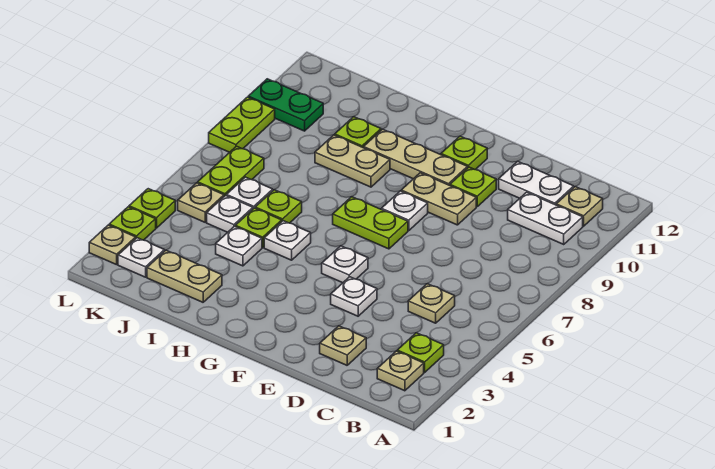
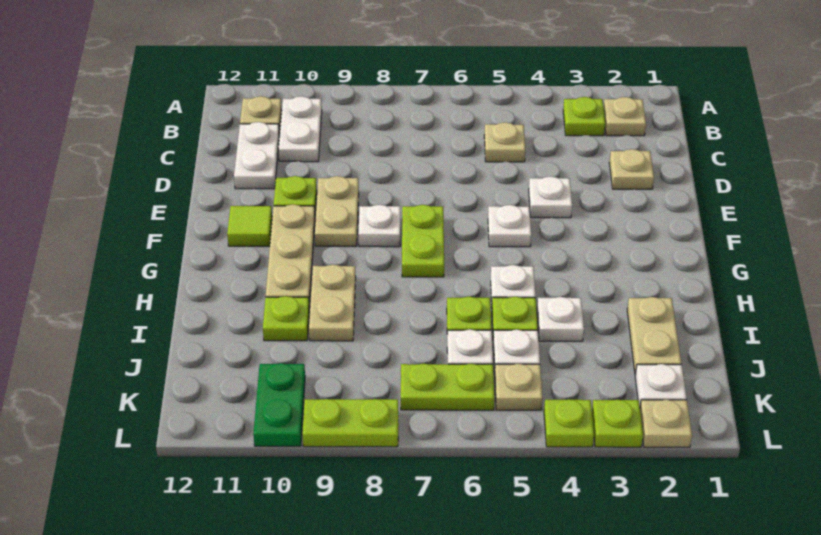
lime plate F11 level 1 -> lime tile F11 level 1

